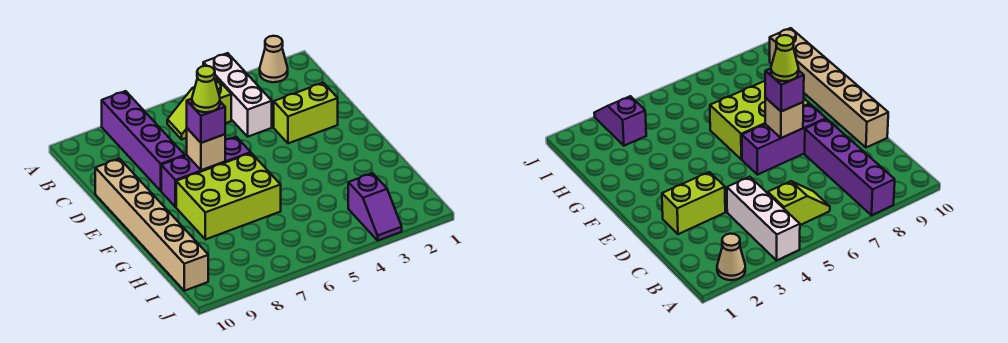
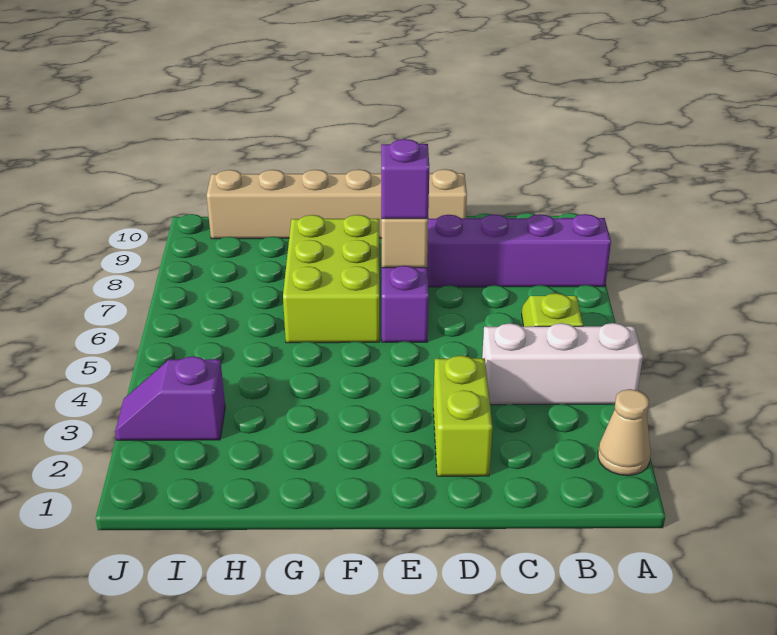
lime cone E7 level 4 -> none

